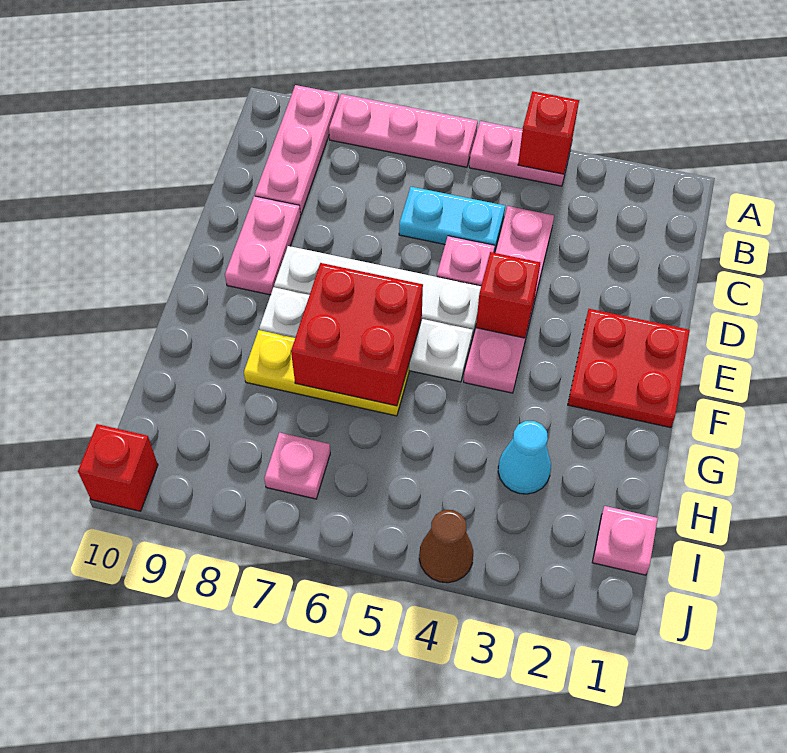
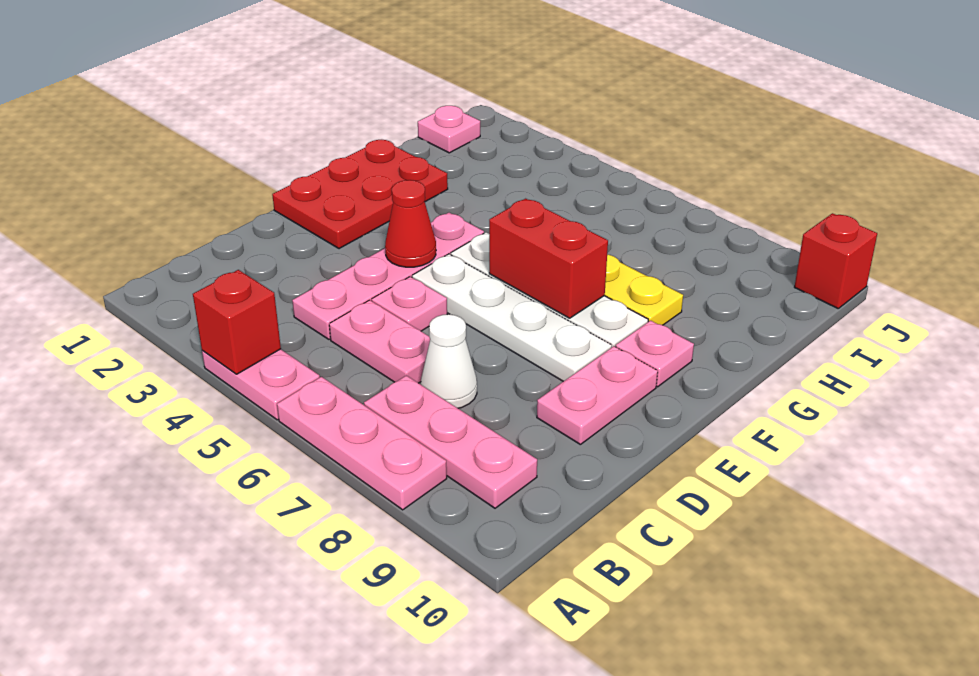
pink plate A9:C9 level 1 -> pink plate B7:B9 level 1
cyan plate C5:C6 level 1 -> pink plate C5:C6 level 1
none -> white cone C7 level 1
red plate E1:F2 level 1 -> red plate E1:G2 level 1
red brick E4 level 2 -> red cone E4 level 2
red brick F6:G7 level 2 -> red brick F6:F7 level 2
cyan cone H3 level 1 -> none
pink plate I7 level 1 -> pink plate F9 level 1
brown cone J4 level 1 -> none

